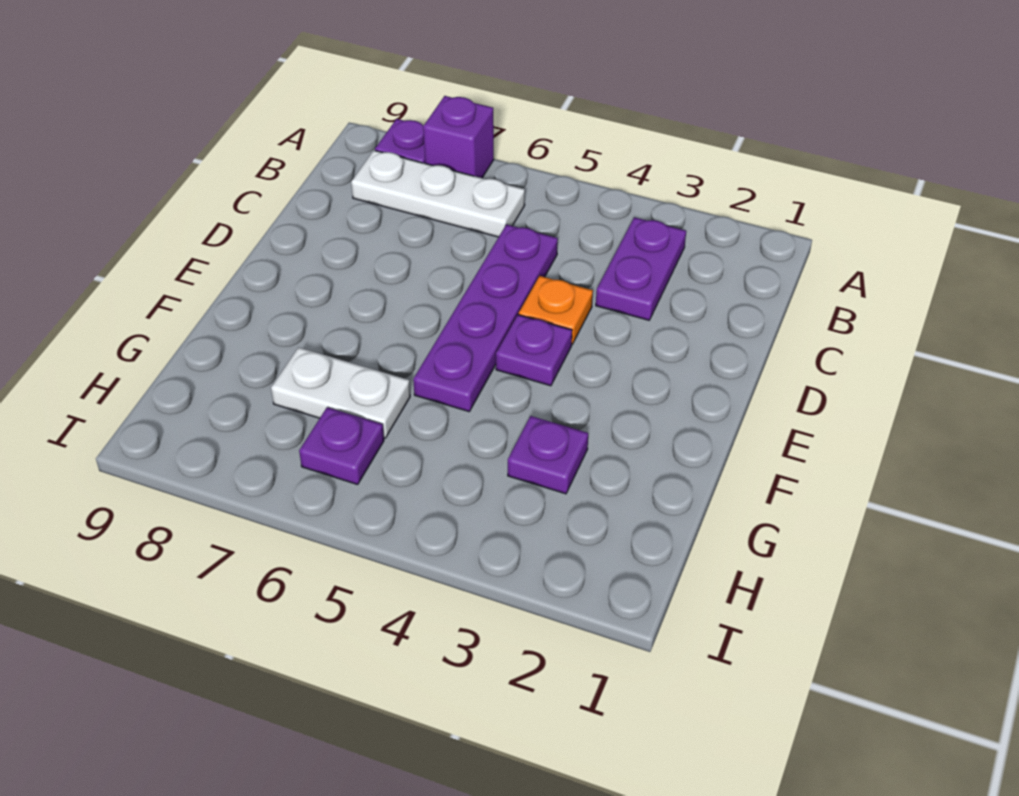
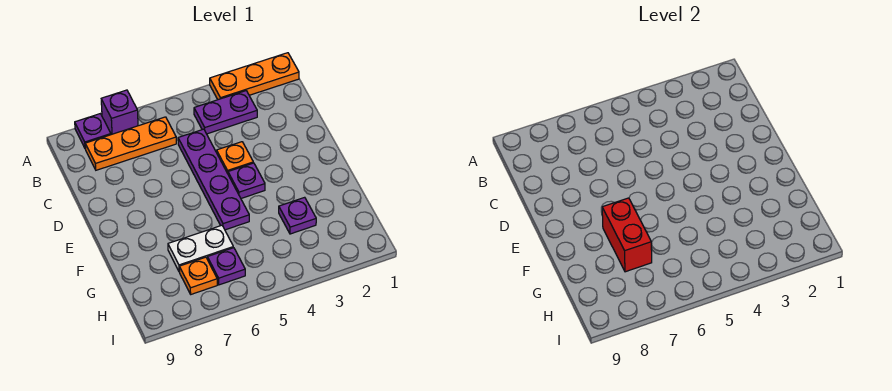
none -> orange plate A1:A3 level 1
purple plate B3:C3 level 1 -> purple plate B3:B4 level 1
white plate B6:B8 level 1 -> orange plate B6:B8 level 1
none -> red brick F7:G7 level 2
none -> orange plate H7 level 1

